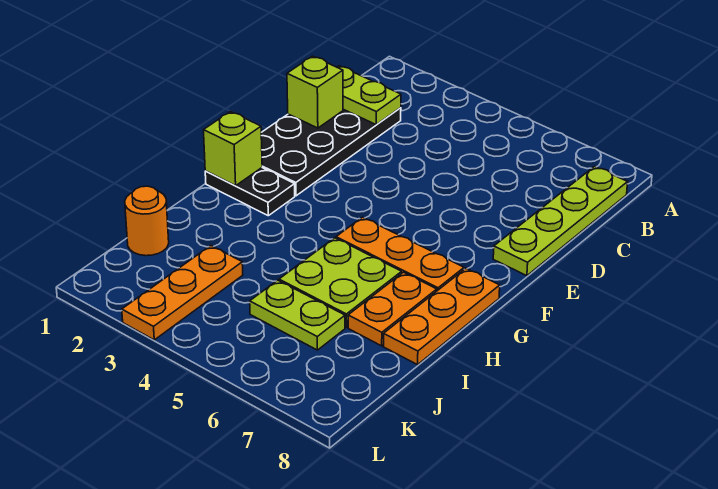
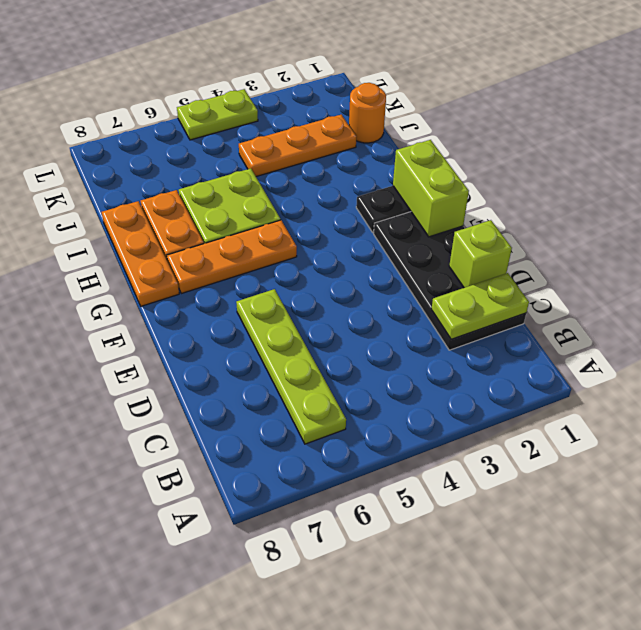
lime plate B8:E8 level 1 -> lime plate B6:E6 level 1
lime brick G1 level 2 -> lime brick F1:G1 level 2
orange plate J3:L3 level 1 -> orange plate J2:J4 level 1
lime plate J5:J6 level 1 -> lime plate L4:L5 level 1

